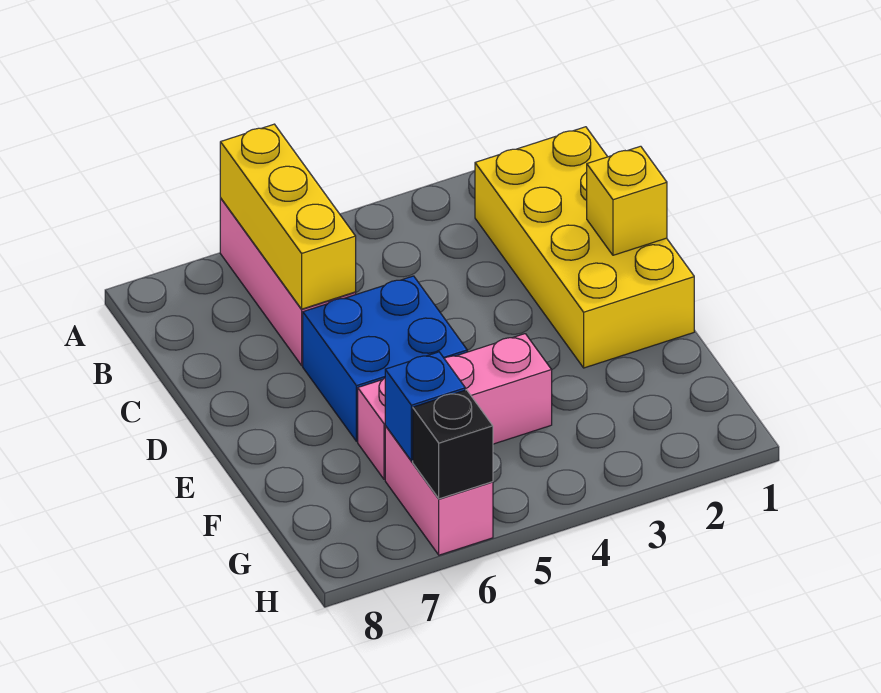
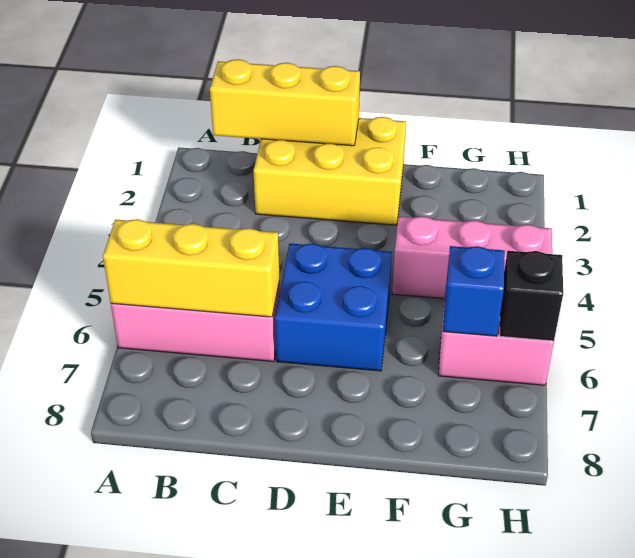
yellow brick B1:E2 level 1 -> yellow brick C1:E2 level 1
yellow brick D1 level 2 -> yellow brick B1:D1 level 2
pink brick F4:F6 level 1 -> pink brick F4:H4 level 1

